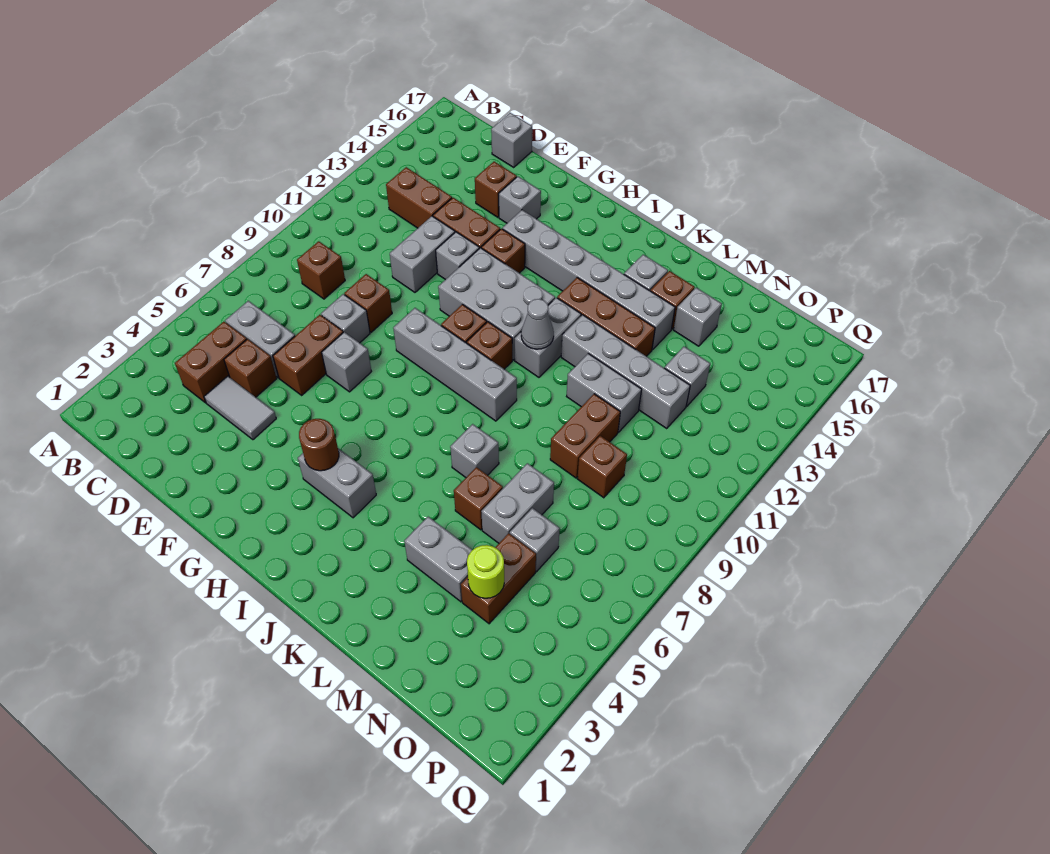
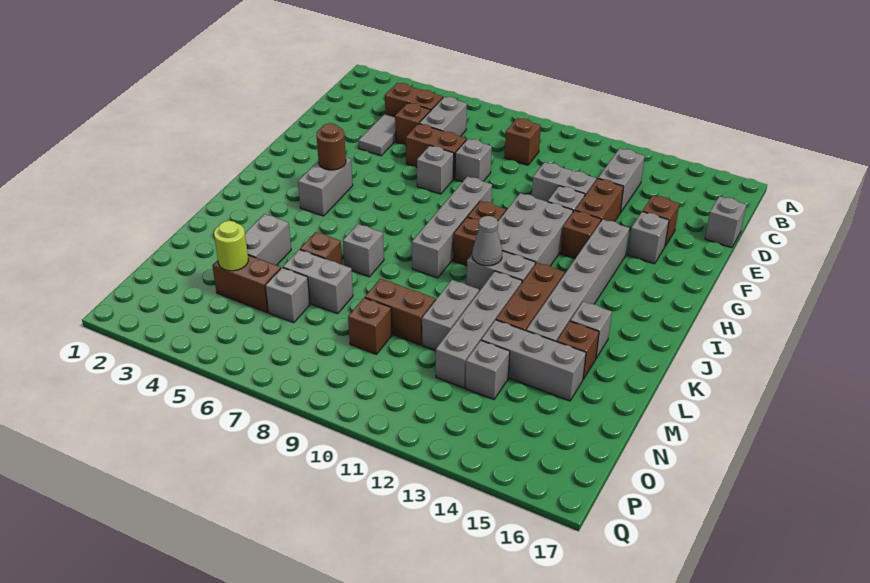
brown brick C13:D13 level 1 -> grey brick C13:D13 level 1
brown brick E9 level 1 -> none
grey brick M15 level 1 -> grey brick M13:M15 level 1

